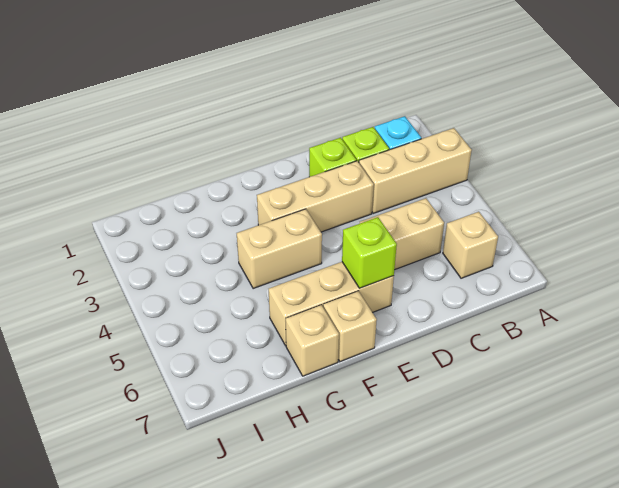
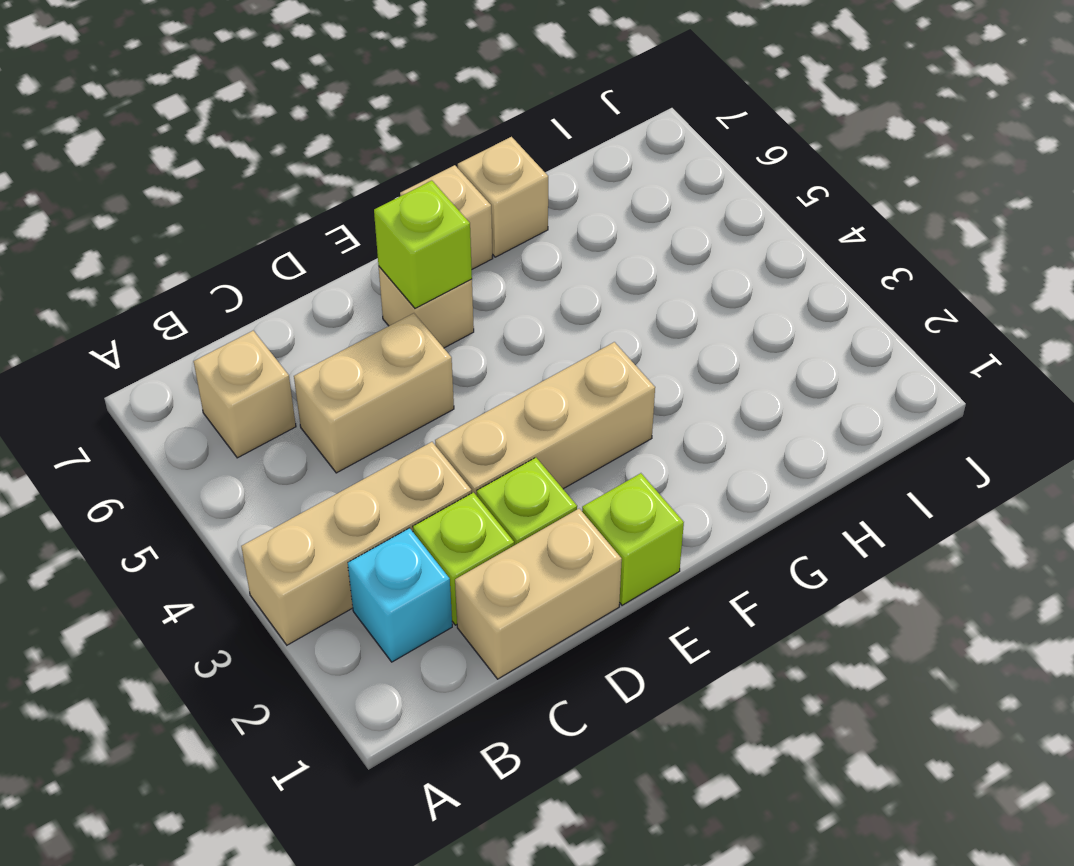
none -> lime brick E1 level 1
tan brick E6:G6 level 1 -> tan brick E6 level 1
tan brick F4:G4 level 1 -> tan brick C1:D1 level 1

